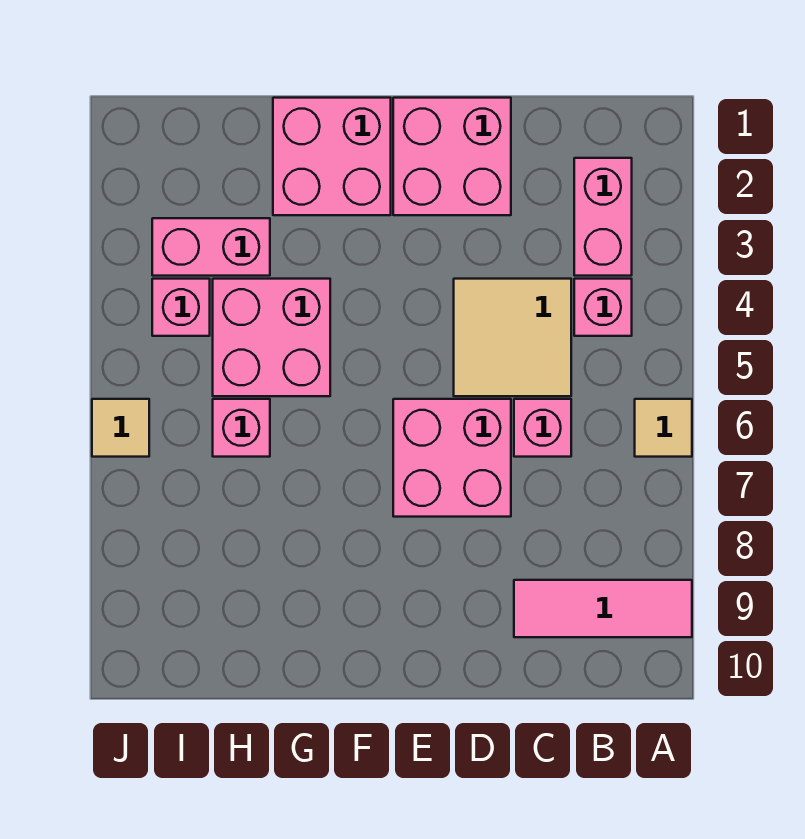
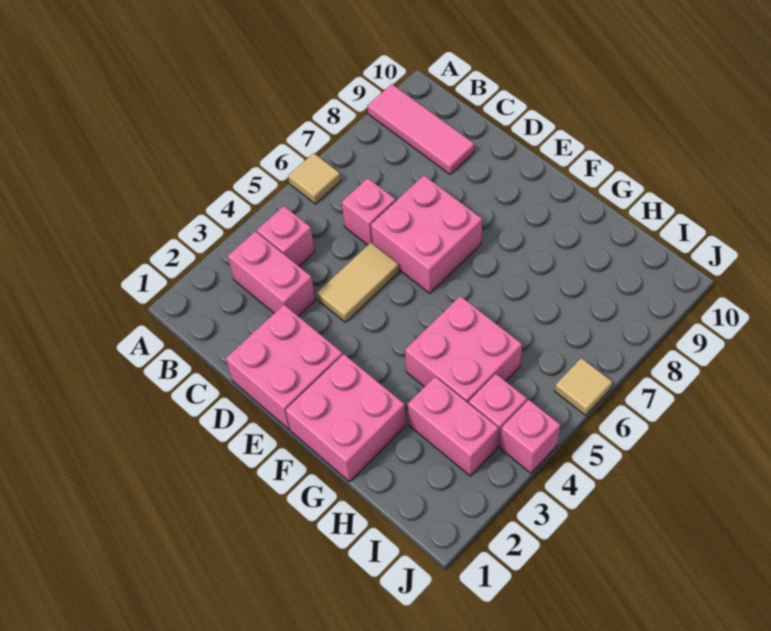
pink brick B2:B3 level 1 -> pink brick B3:C3 level 1
tan tile C4:D5 level 1 -> tan tile D4:D5 level 1
pink brick H6 level 1 -> pink brick J4 level 1

